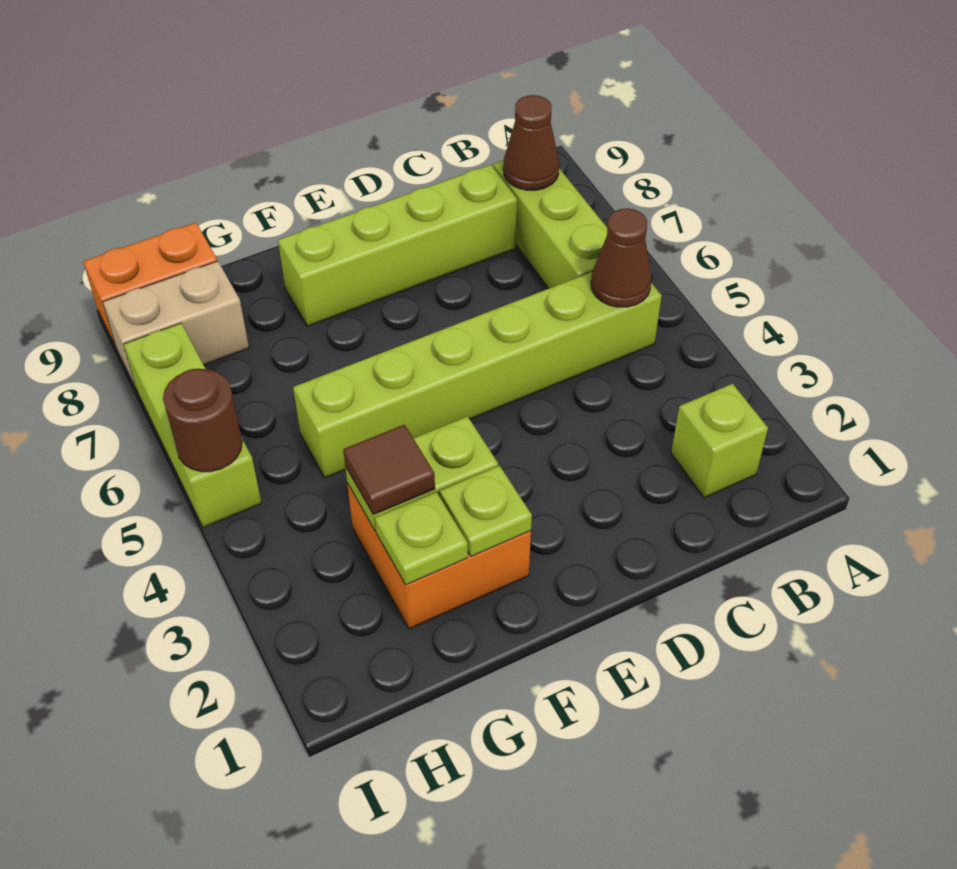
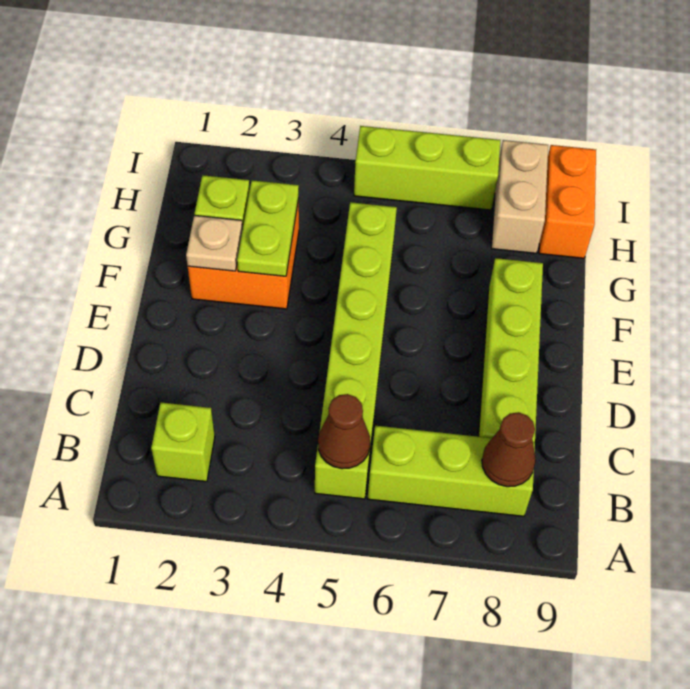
lime plate F2 level 2 -> tan plate F2 level 2
brown tile G3 level 3 -> none
brown round brick I5 level 2 -> none

